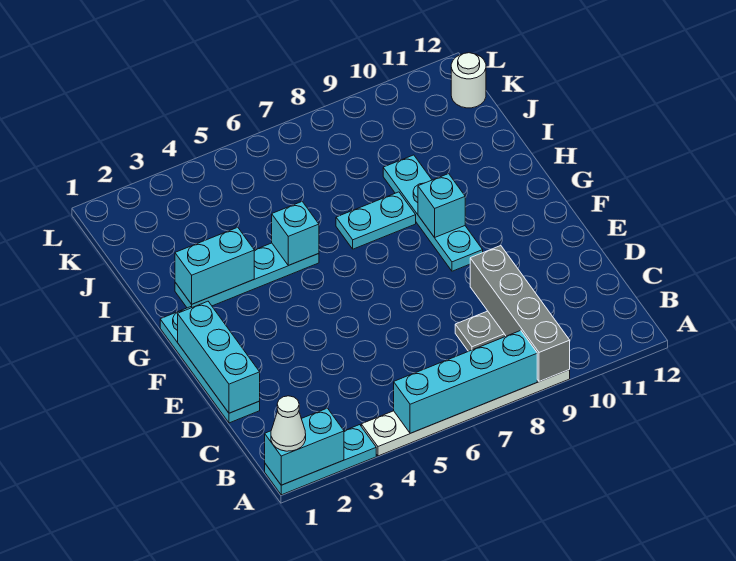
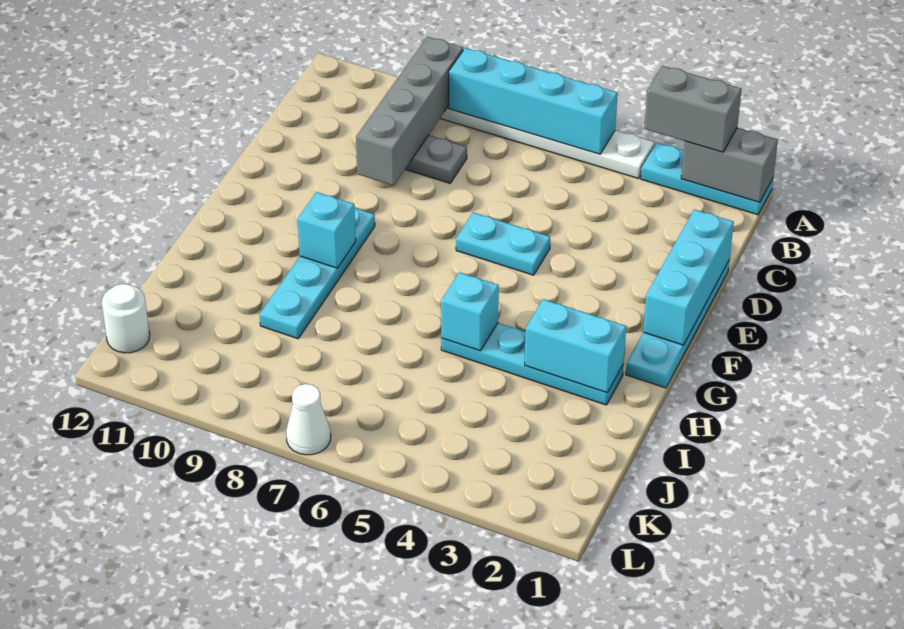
cyan brick A1:A2 level 2 -> grey brick A1:A2 level 2
white cone A1 level 3 -> white cone L7 level 1
none -> grey brick A2:A3 level 3
cyan plate H7:H8 level 1 -> cyan plate E5:E6 level 1

